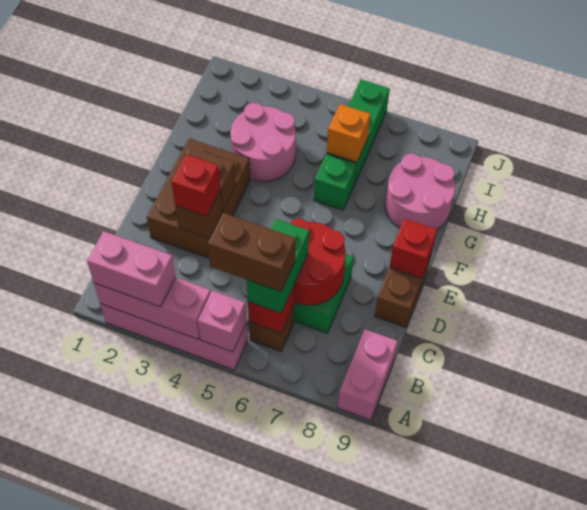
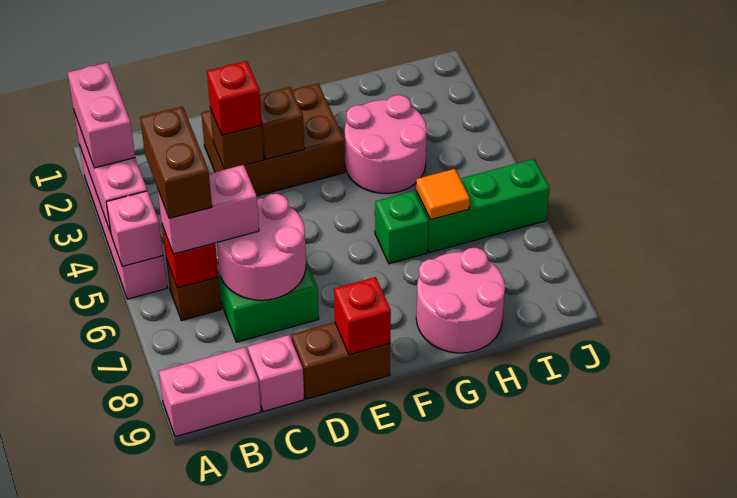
green brick B6:C6 level 3 -> pink brick B6:C6 level 3
red round brick C6:D7 level 2 -> pink round brick C6:D7 level 2
none -> pink brick C9 level 1
orange brick H6 level 2 -> orange tile H6 level 2

